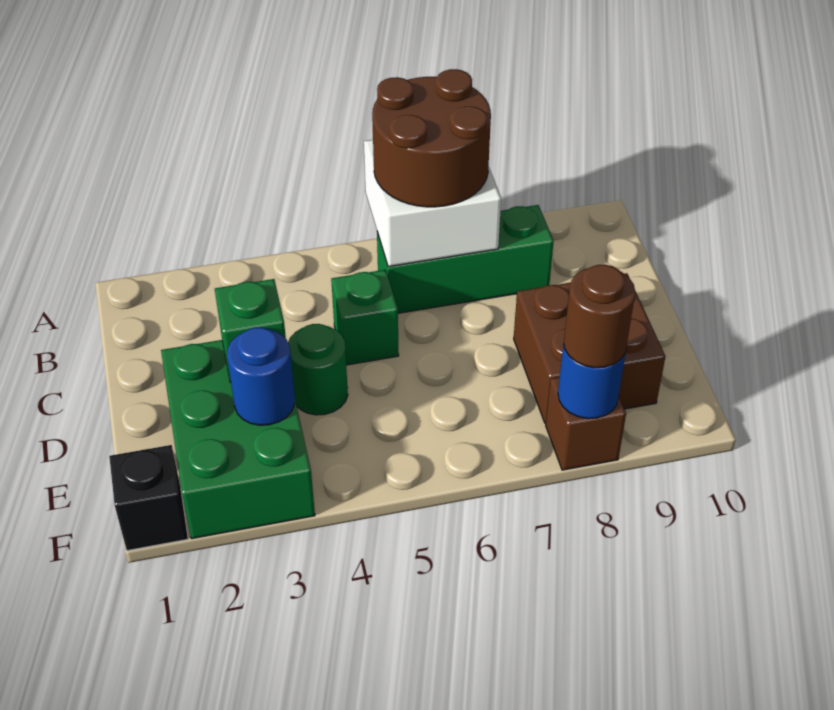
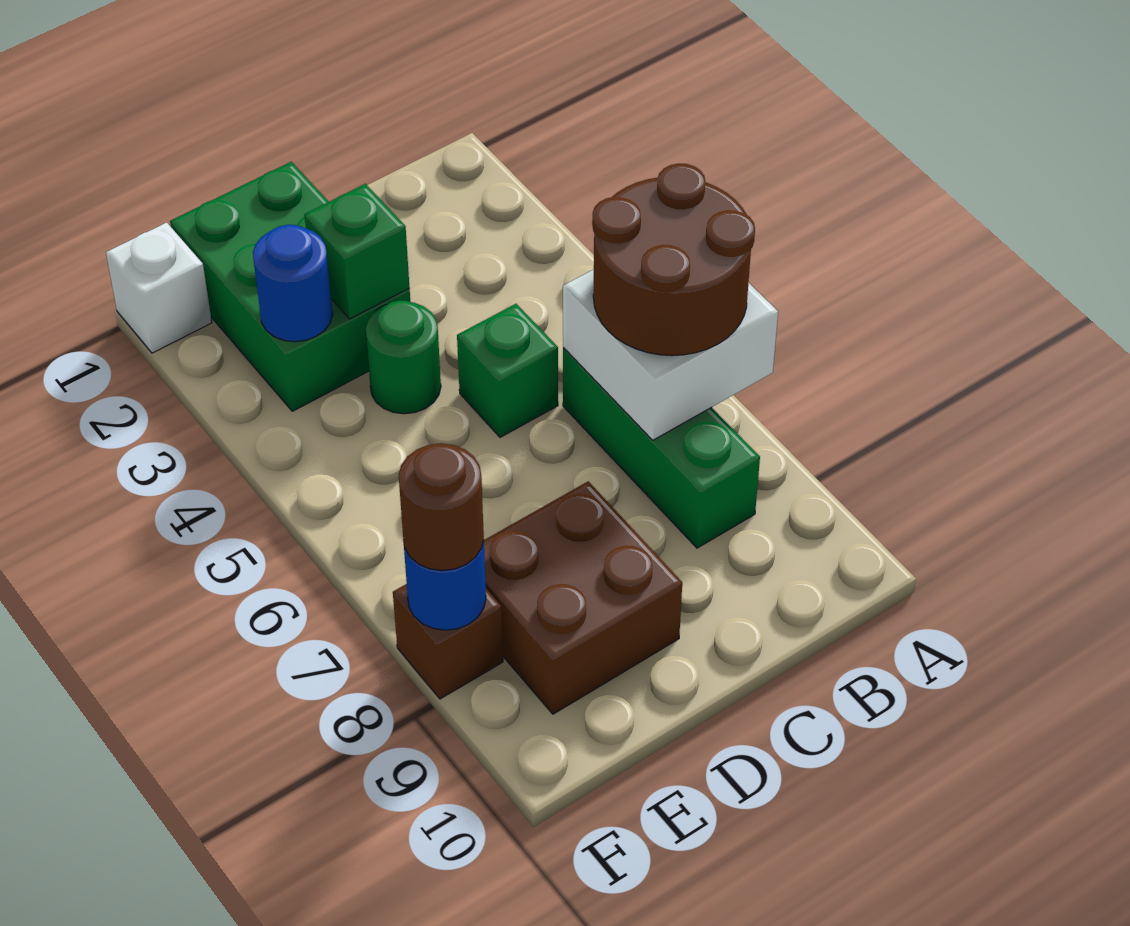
green brick D2:F3 level 1 -> green brick D1:E3 level 1
black brick F1 level 1 -> white brick F1 level 1

